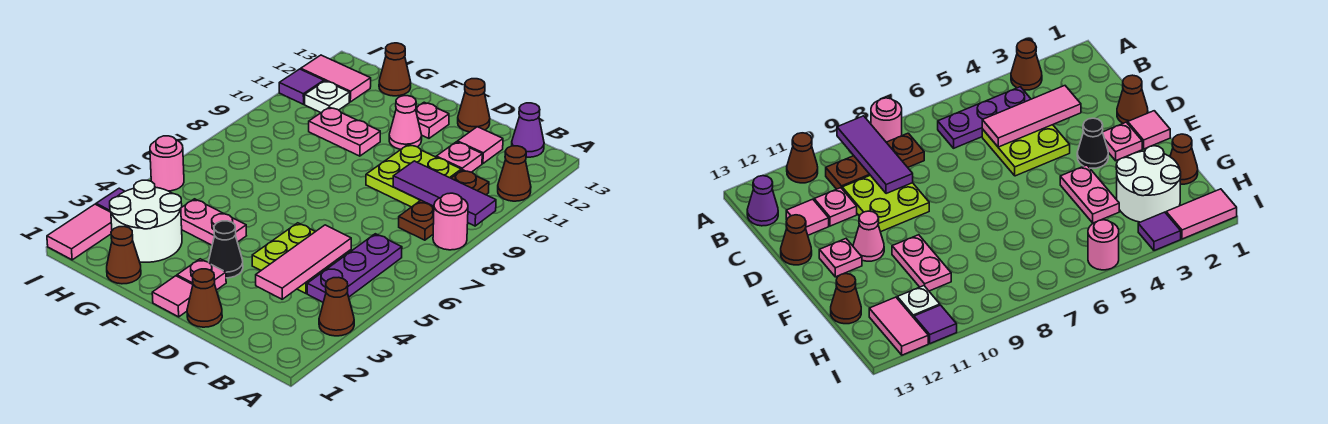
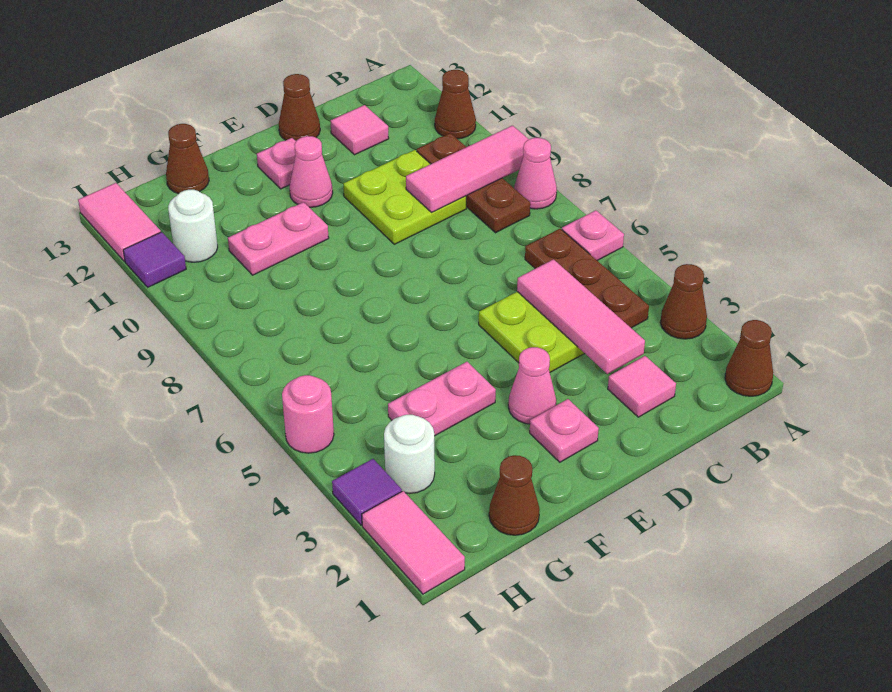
pink round brick A8 level 1 -> pink cone A8 level 1
purple tile A9:C9 level 2 -> pink tile A9:C9 level 2
purple plate B4:B6 level 1 -> brown plate B4:B6 level 1
purple cone B13 level 1 -> none
pink plate C11 level 1 -> pink plate A6 level 1
brown cone D1 level 1 -> brown cone A1 level 1
pink tile E1 level 1 -> pink tile C2 level 1
black cone E3 level 1 -> pink cone E3 level 1
white round brick G2:H3 level 1 -> white round brick H3 level 1
white plate H11 level 1 -> white round brick H11 level 1
pink tile H12:I12 level 1 -> pink tile I12:I13 level 1

